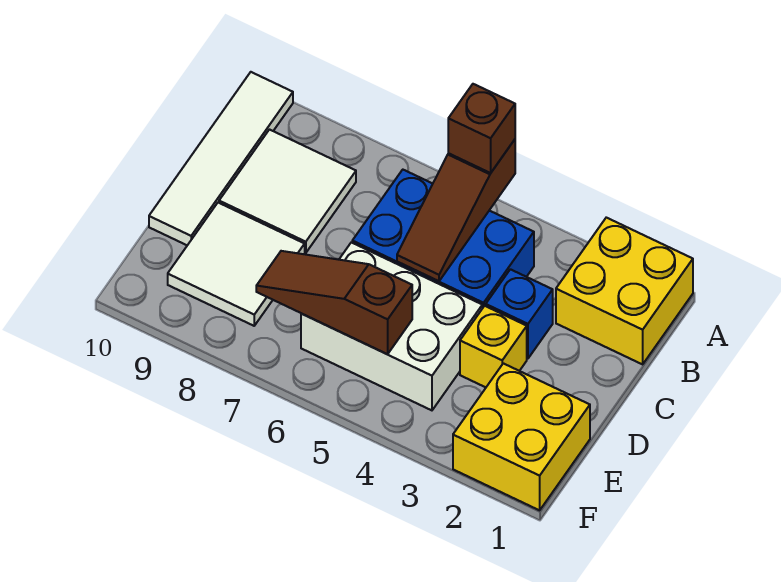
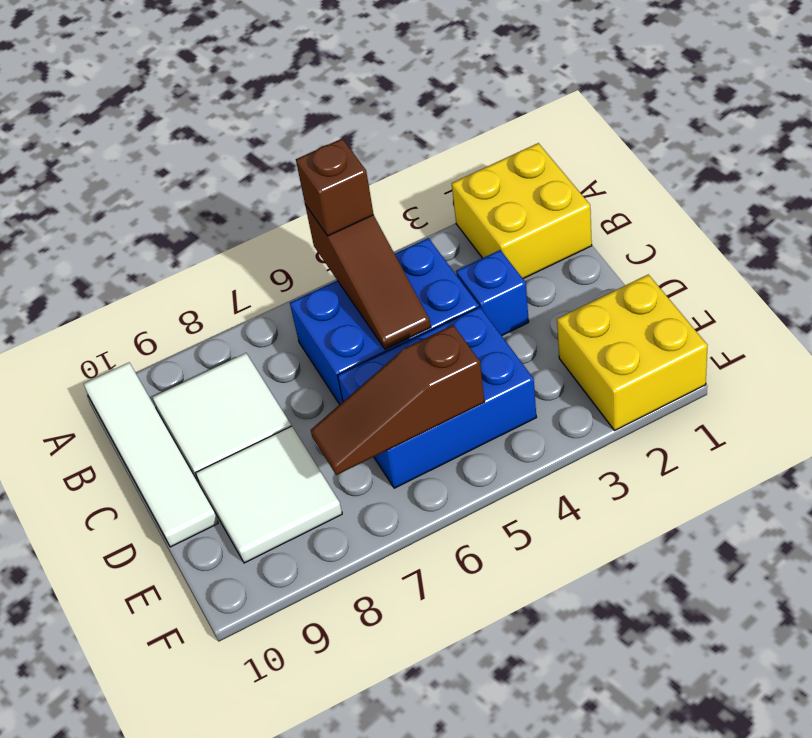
yellow brick D3 level 1 -> none
white brick D4:E6 level 1 -> blue brick D4:E6 level 1

